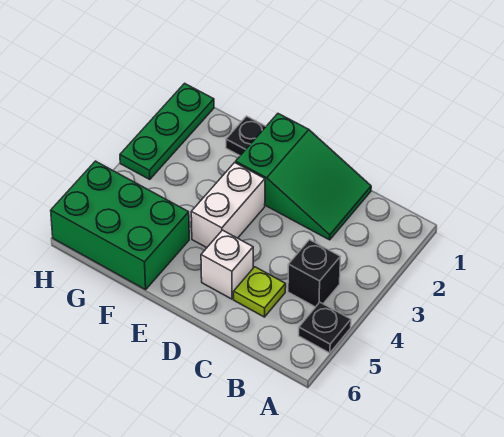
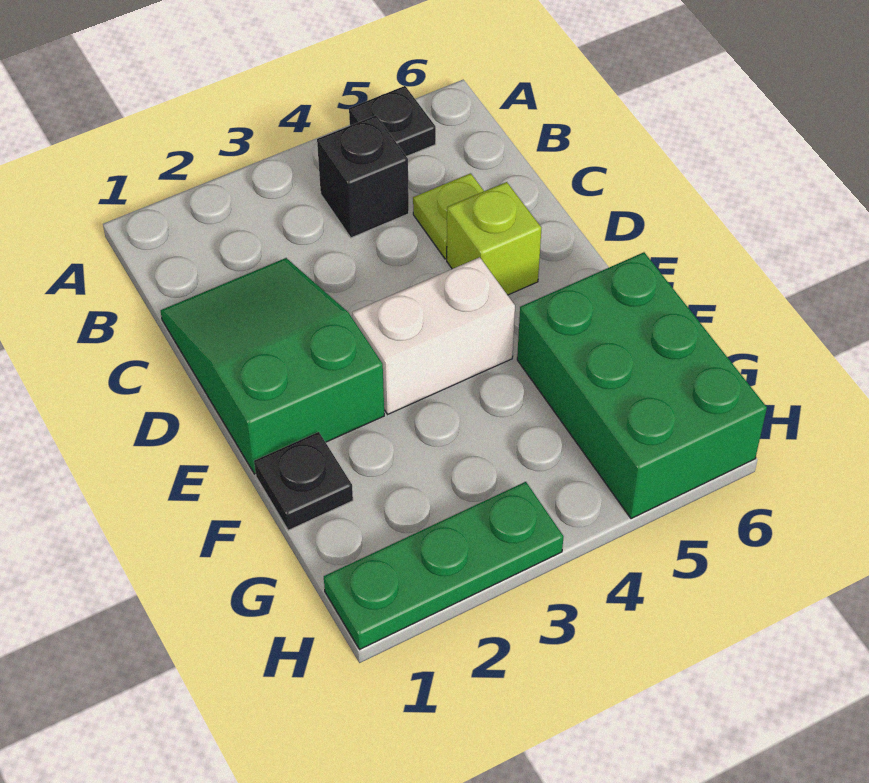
white brick D5 level 1 -> lime brick D5 level 1

